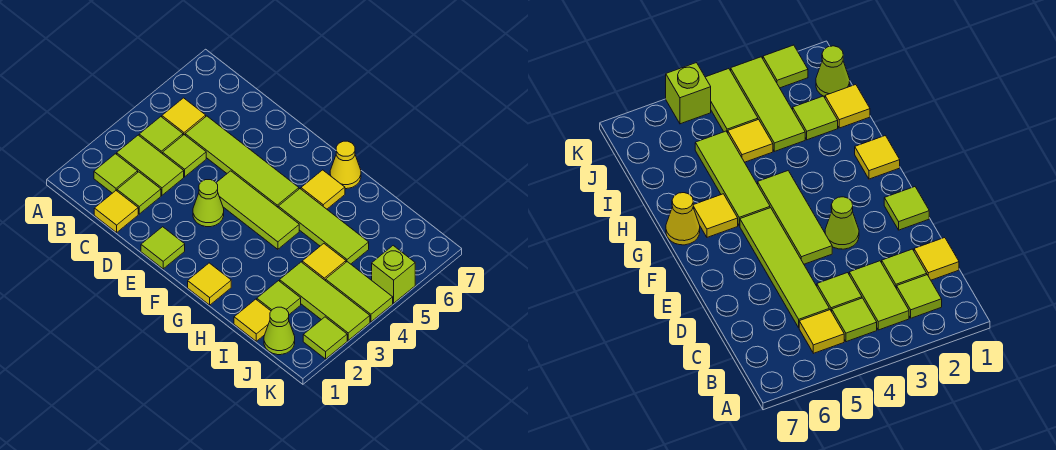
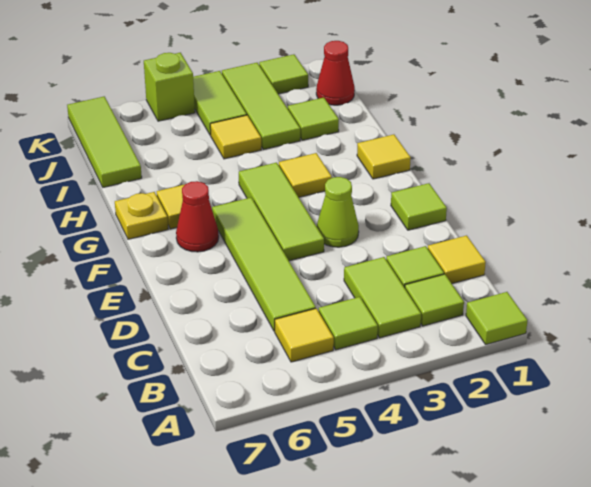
lime tile C4 level 1 -> lime tile A1 level 1
none -> red cone F6 level 1
lime tile G5:I5 level 1 -> lime tile I7:K7 level 1
yellow cone G7 level 1 -> yellow plate G7 level 1
yellow tile I1 level 1 -> yellow tile G3 level 1
lime cone J1 level 1 -> red cone J1 level 1

